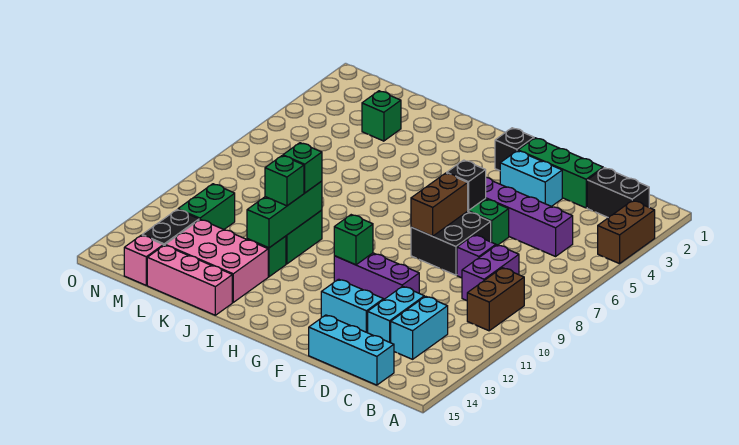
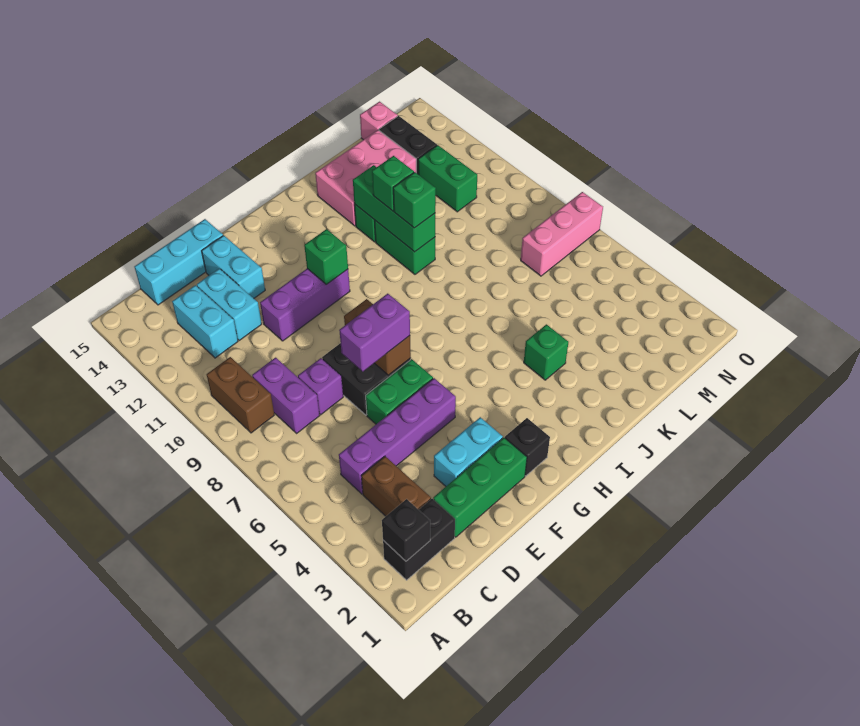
brown brick A3:A4 level 1 -> brown brick C3:C4 level 1
none -> purple brick E7:F7 level 3
cyan brick E13:F13 level 1 -> cyan brick E13:E14 level 1
black brick F6 level 2 -> black brick B2 level 2
pink brick J15:L15 level 1 -> pink brick M7:O7 level 1
green brick L3 level 1 -> green brick J4 level 1

